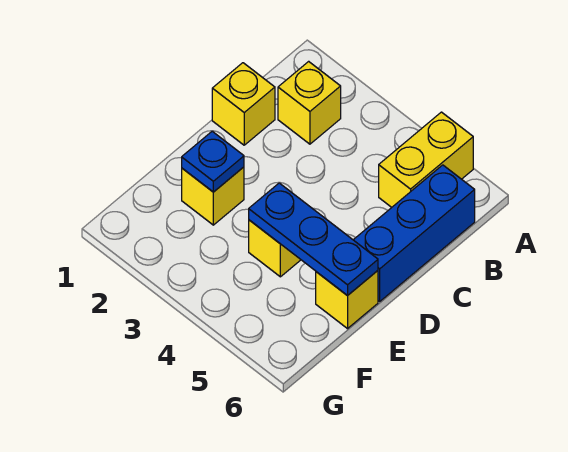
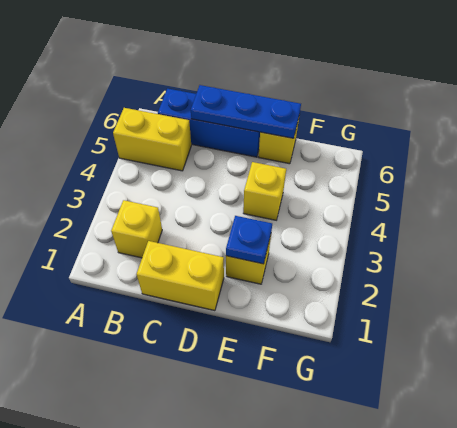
yellow brick C1 level 1 -> yellow brick C1:D1 level 1
blue plate E4:E6 level 2 -> blue plate C6:E6 level 2

